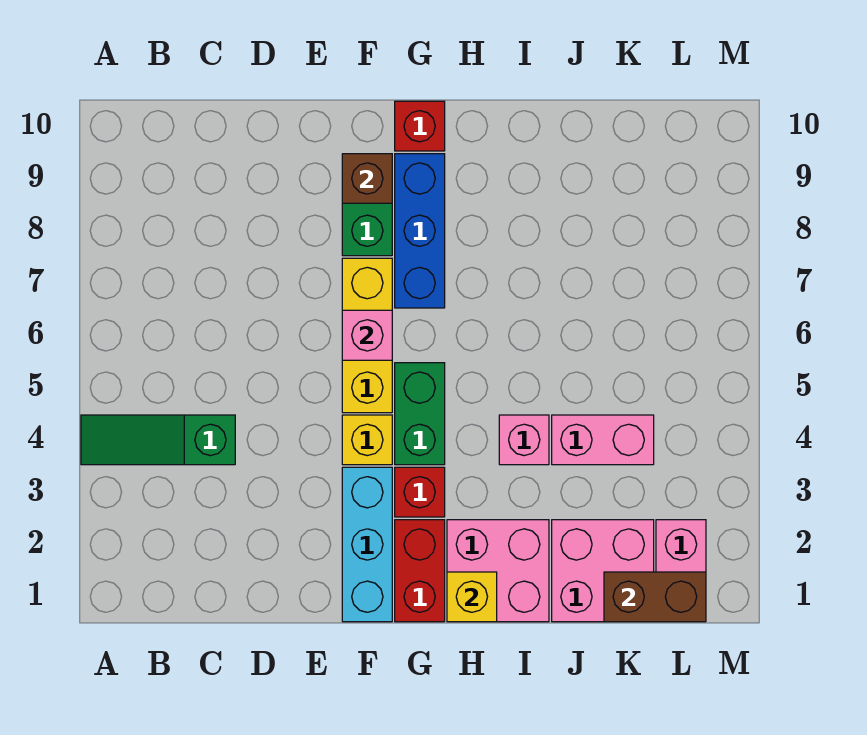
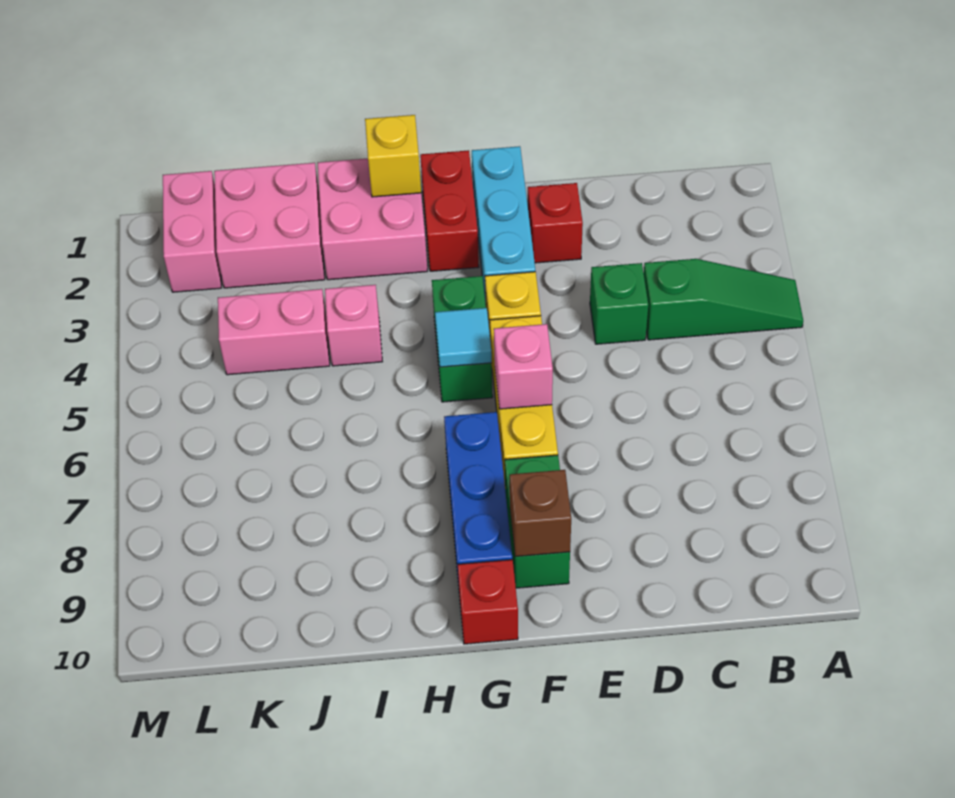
none -> green brick D4 level 1
red brick G3 level 1 -> red brick E2 level 1
none -> cyan tile G5 level 2
brown brick K1:L1 level 2 -> none

